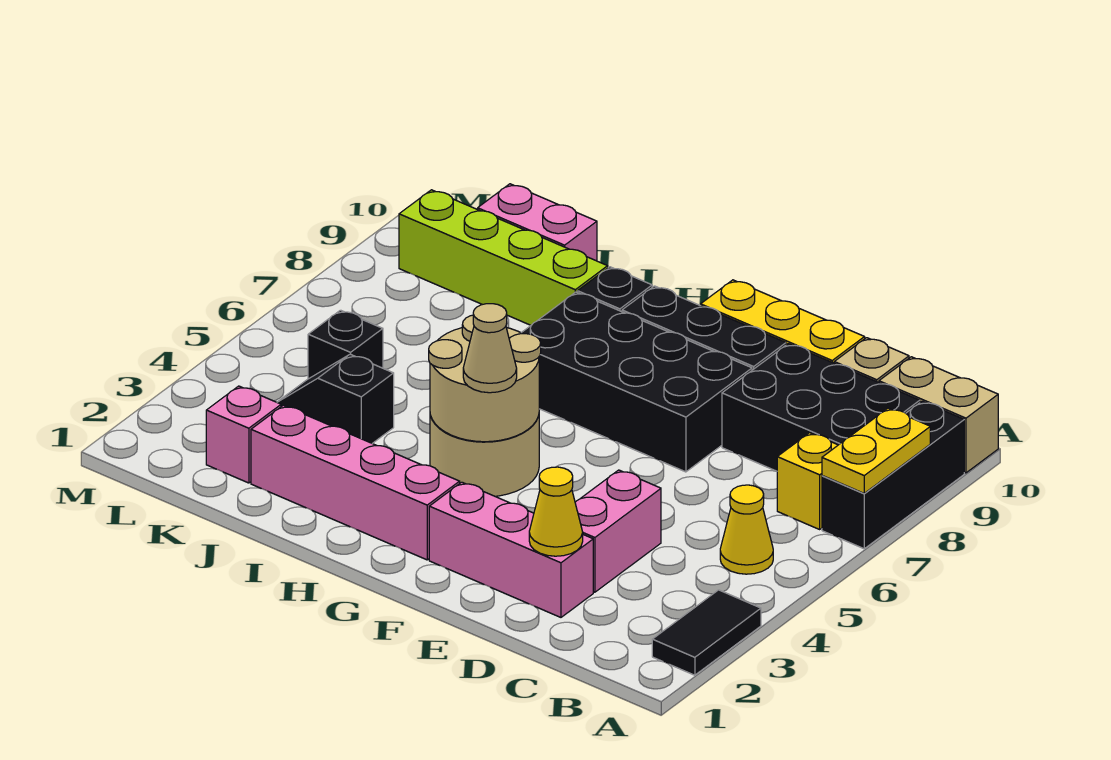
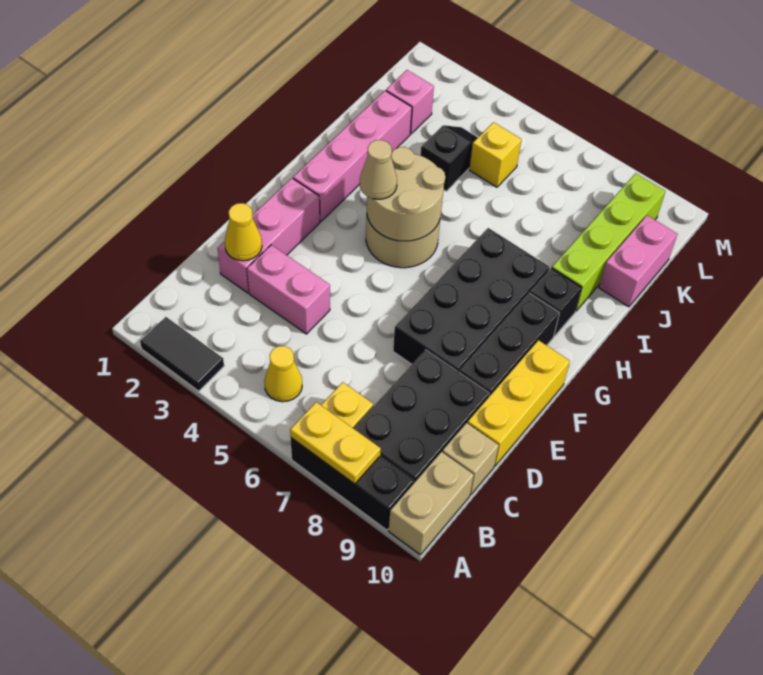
black brick K5 level 1 -> yellow brick K5 level 1

